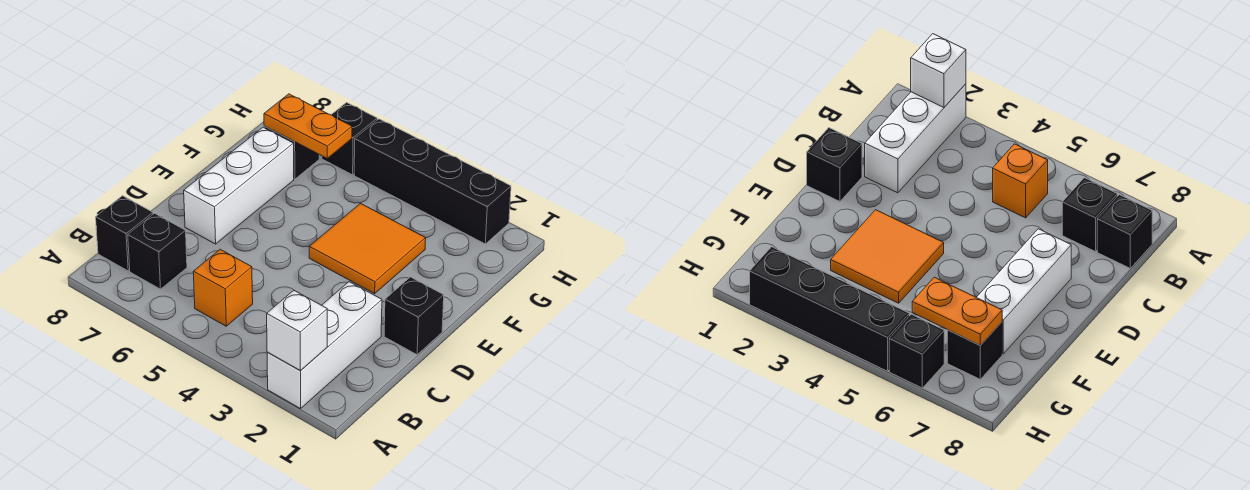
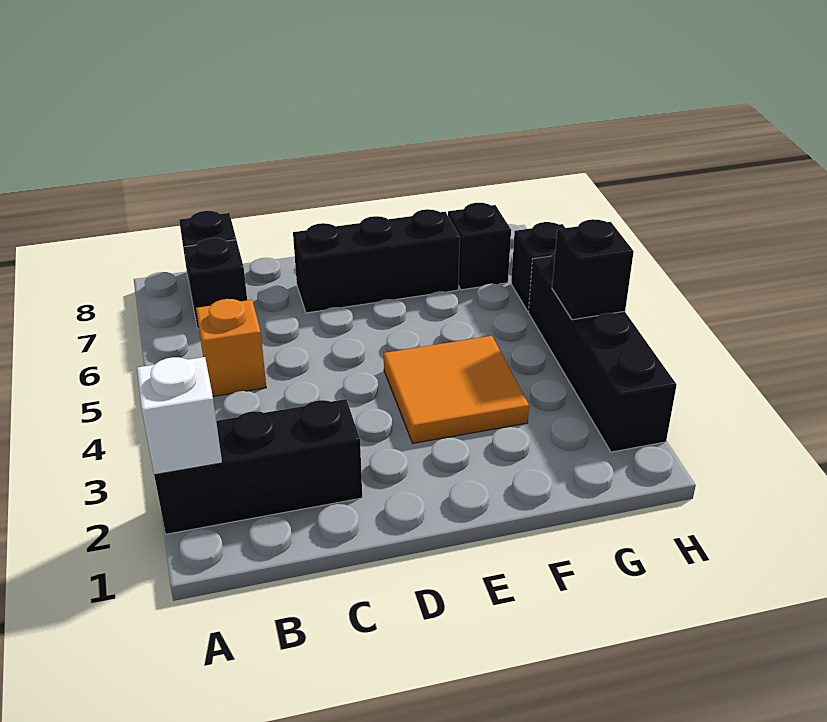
white brick A2:C2 level 1 -> black brick A2:C2 level 1
black brick D1 level 1 -> black brick H4 level 2
white brick D7:F7 level 1 -> black brick D7:F7 level 1
orange plate G6:G7 level 2 -> none

